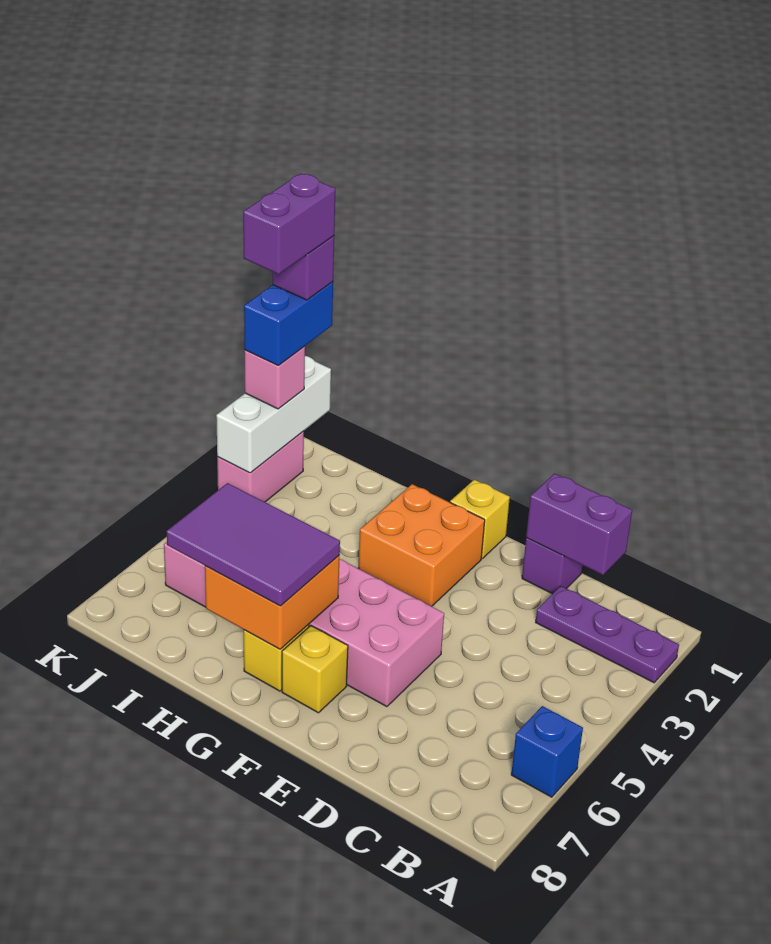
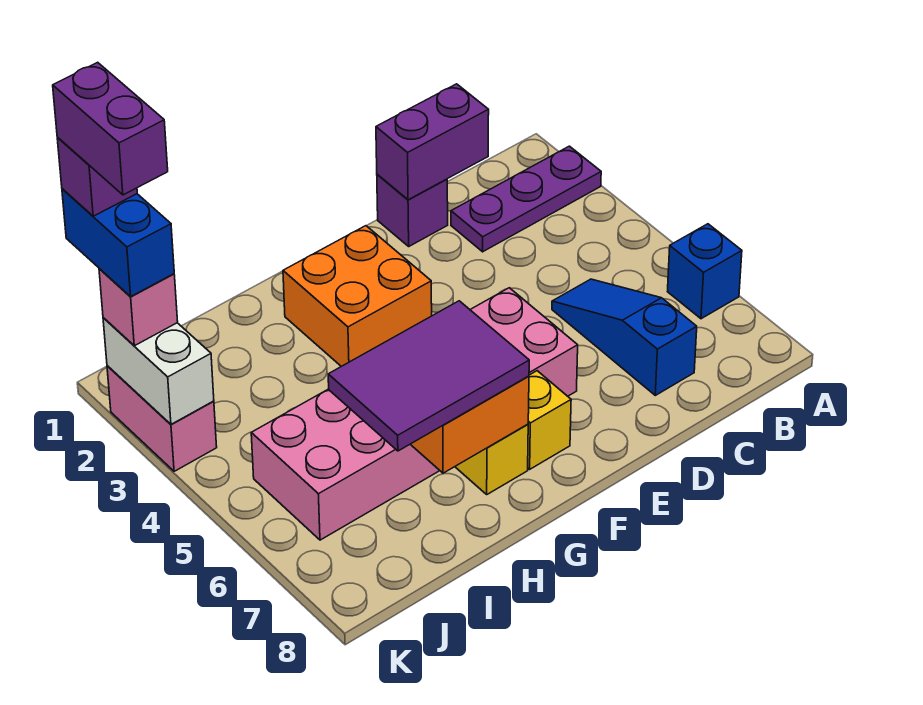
none -> blue slope C5:C7 level 1 top 7
yellow brick F1 level 1 -> none
white brick K1:K3 level 2 -> white brick K2:K3 level 2

